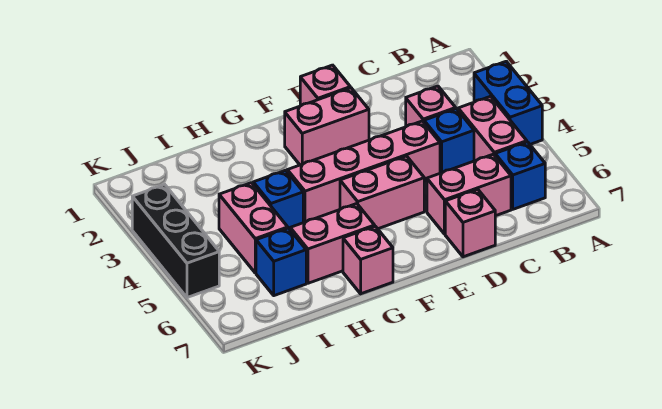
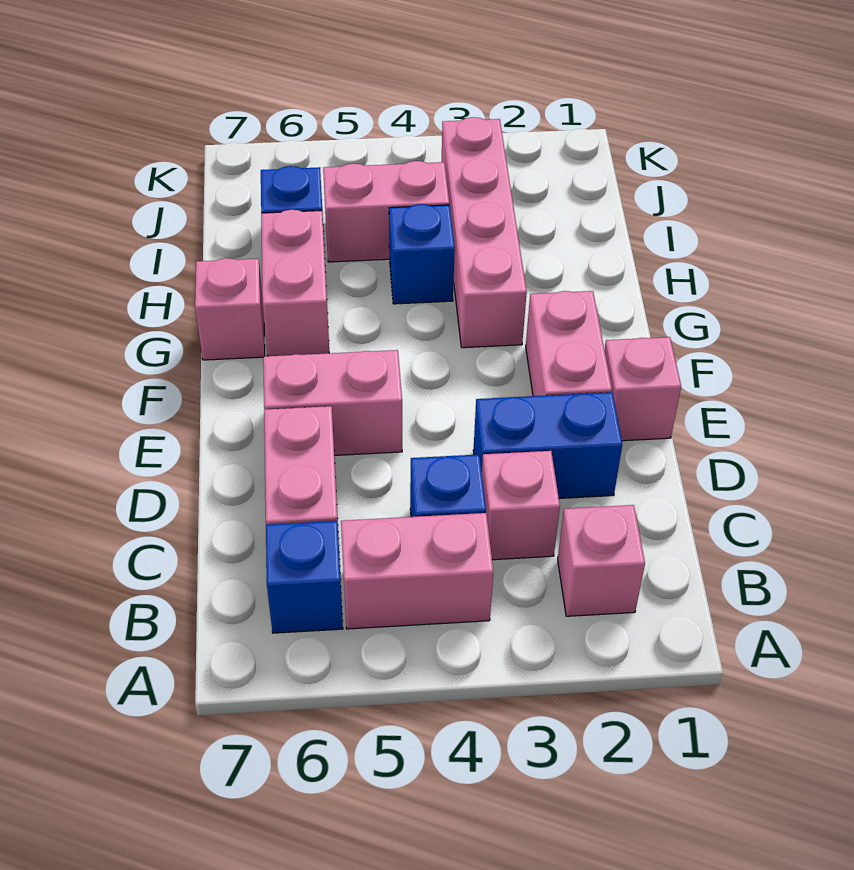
blue brick A3:A4 level 1 -> blue brick D2:D3 level 1
pink brick D4:G4 level 1 -> pink brick G3:J3 level 1
pink brick D7 level 1 -> pink brick B2 level 1
pink brick E5:F5 level 1 -> pink brick E5:E6 level 1
black brick K3:K5 level 1 -> none

